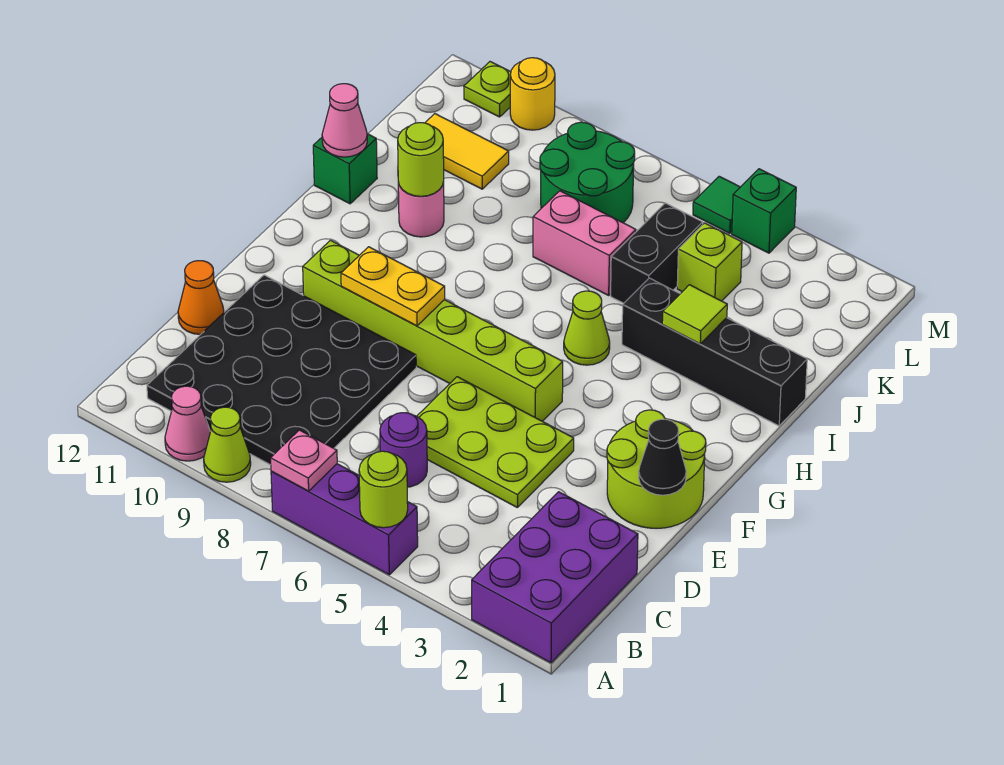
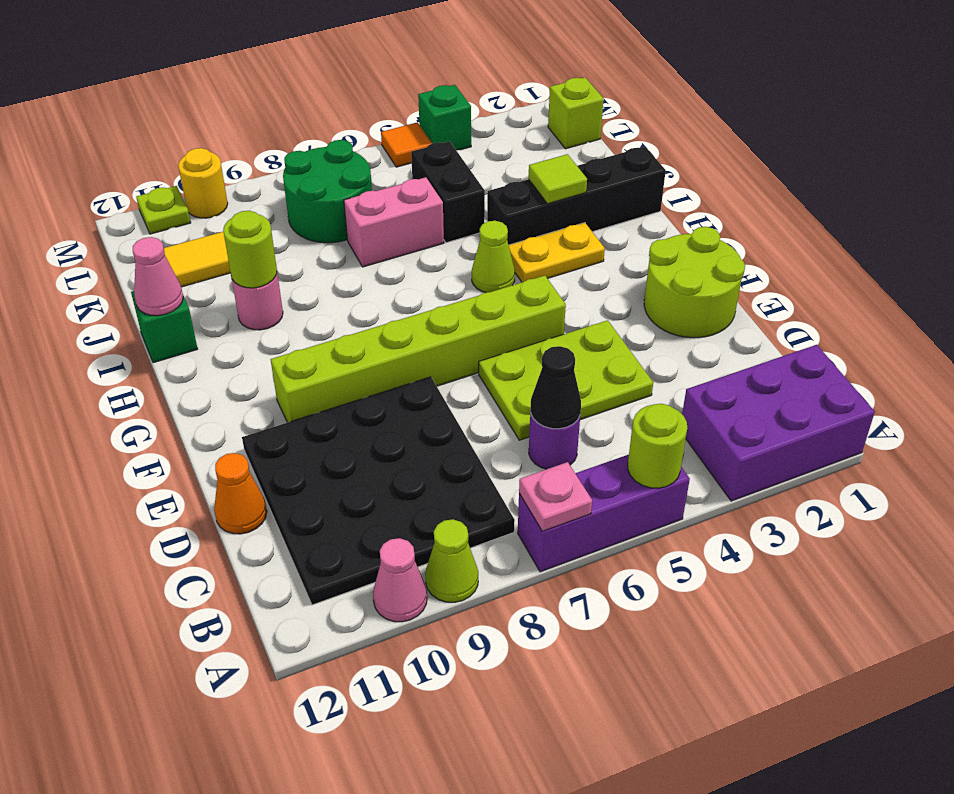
purple brick A1:C2 level 1 -> purple brick A1:B3 level 1
black cone E1 level 2 -> black cone C6 level 2
yellow plate F8:F9 level 2 -> yellow plate H3:H4 level 1
lime brick K4 level 1 -> lime brick L1 level 1
green tile M5 level 1 -> orange tile M5 level 1

